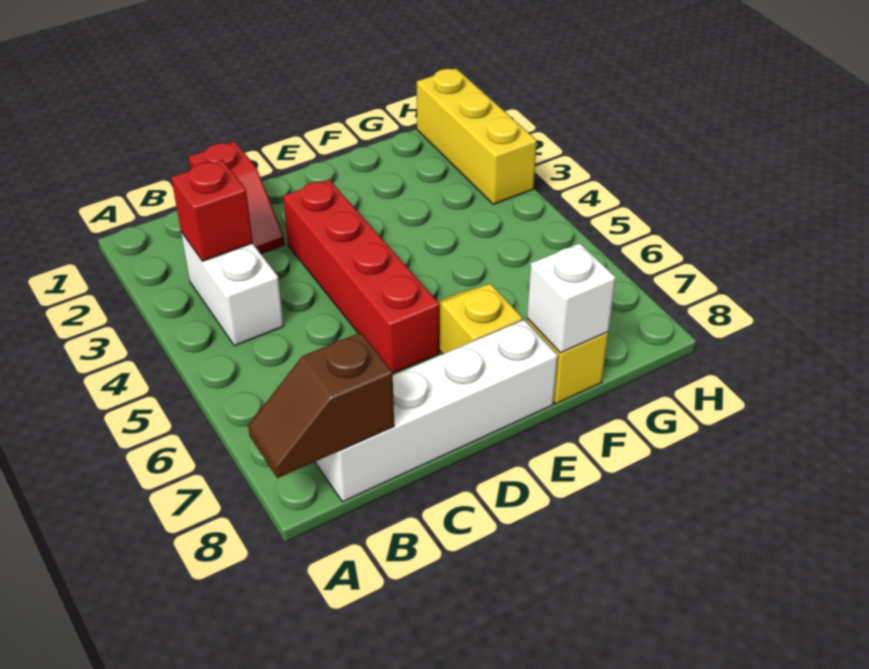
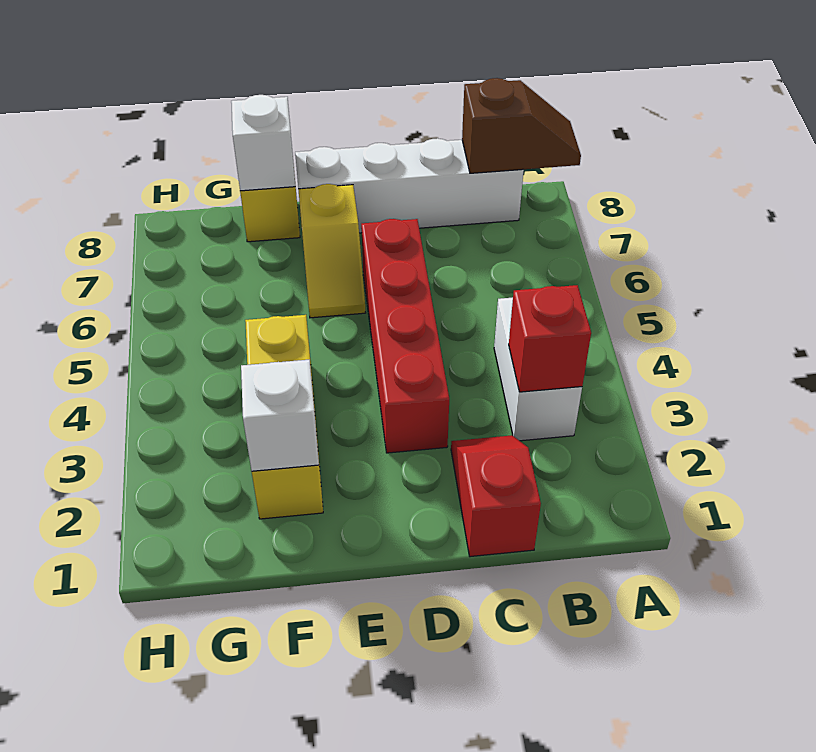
none -> white brick F2 level 2
yellow brick H1:H3 level 1 -> yellow brick F2:F4 level 1

